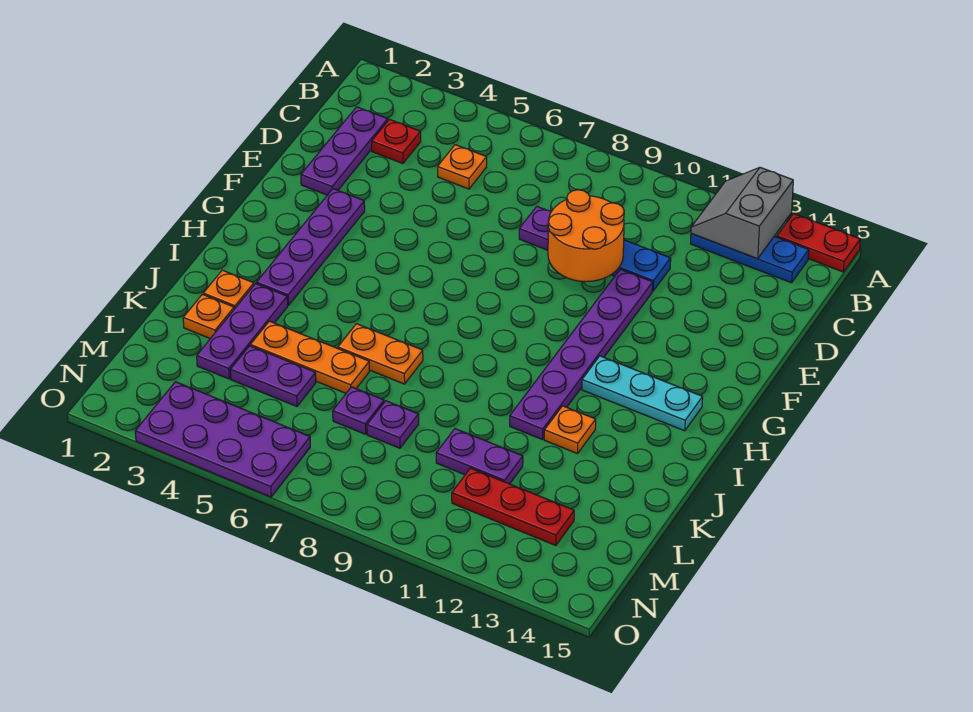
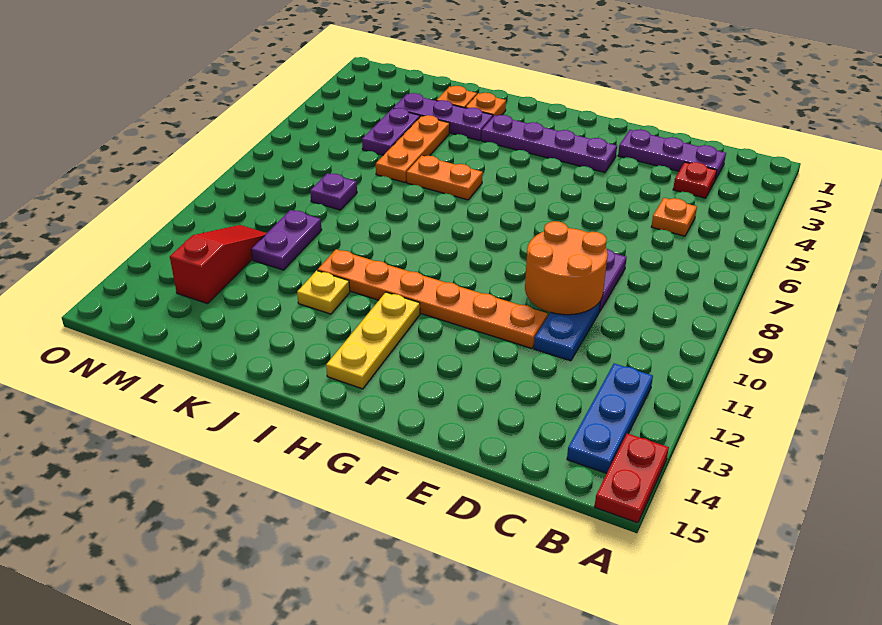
grey slope A12:B13 level 2 top 13 -> none
purple plate E11:J11 level 1 -> orange plate E11:J11 level 1
cyan plate H12:H14 level 1 -> yellow plate H12:H14 level 1
orange plate J6:J7 level 1 -> orange plate I6:J6 level 1
orange plate J12 level 1 -> yellow plate J12 level 1
purple plate L7 level 1 -> none
red plate M11:M13 level 1 -> red slope M11:M13 level 1 top 13
purple plate N3:O6 level 1 -> none

